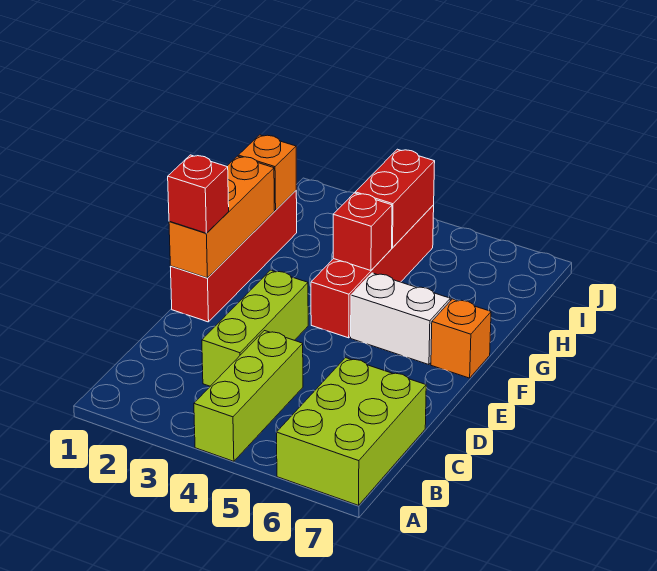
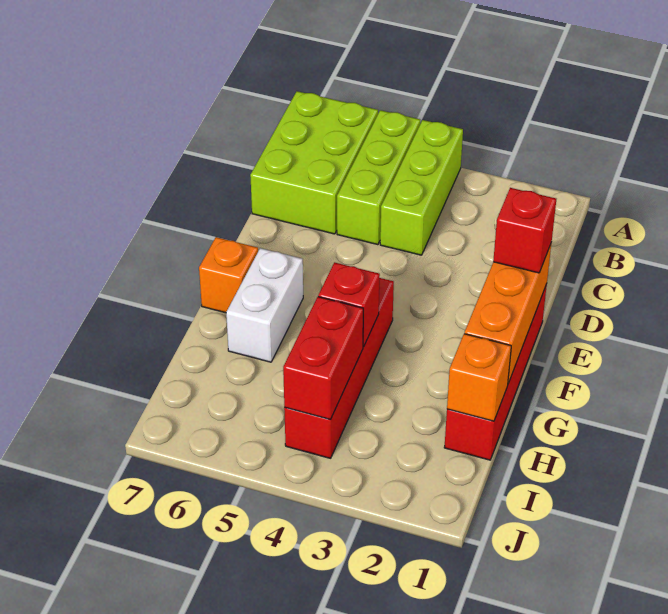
lime brick C3:E3 level 1 -> lime brick A5:C5 level 1
white brick F5:F6 level 1 -> white brick F6:G6 level 1

